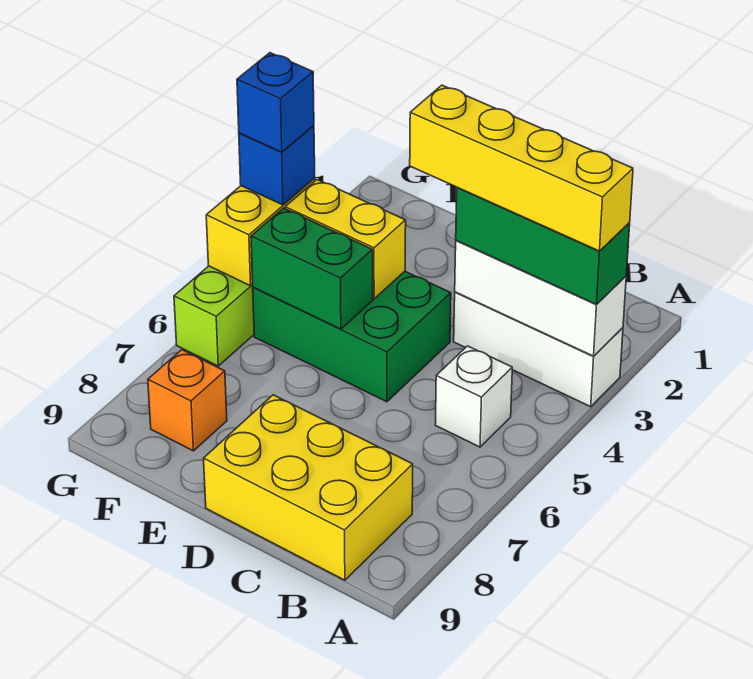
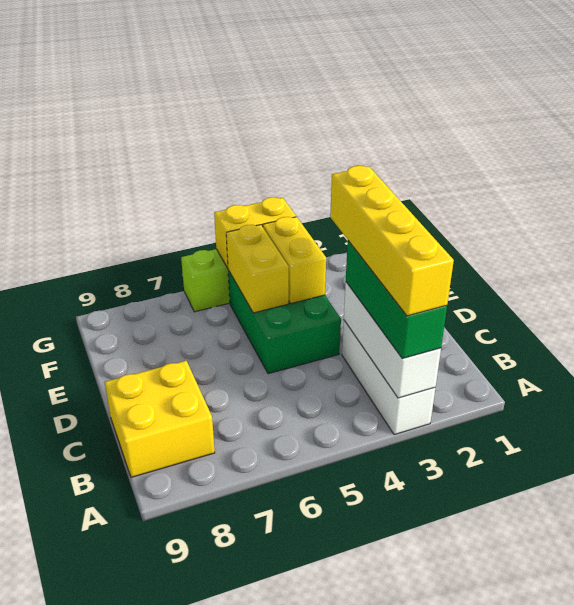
white brick B5 level 1 -> none
yellow brick B8:D9 level 1 -> yellow brick B8:C9 level 1
green brick E5:F5 level 2 -> yellow brick E5:F5 level 2
orange brick F8 level 1 -> none
blue brick G4 level 3 -> none
blue brick G4 level 4 -> none

